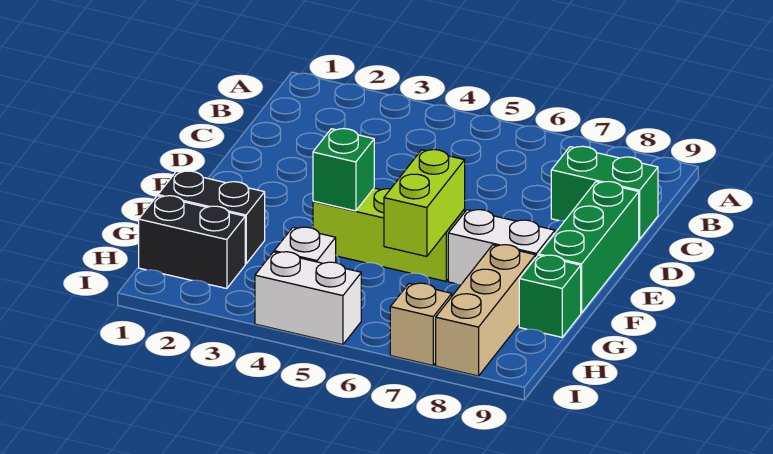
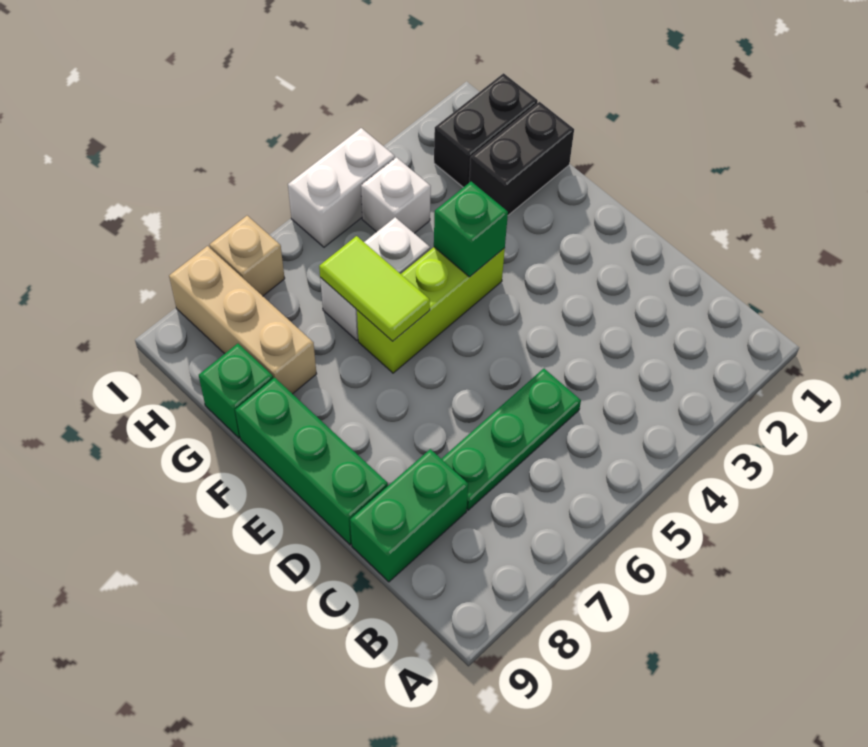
none -> green plate C5:C7 level 1
lime brick F6:G6 level 2 -> lime tile F6:G6 level 2
white brick F7:F8 level 1 -> white brick G5:G6 level 1

